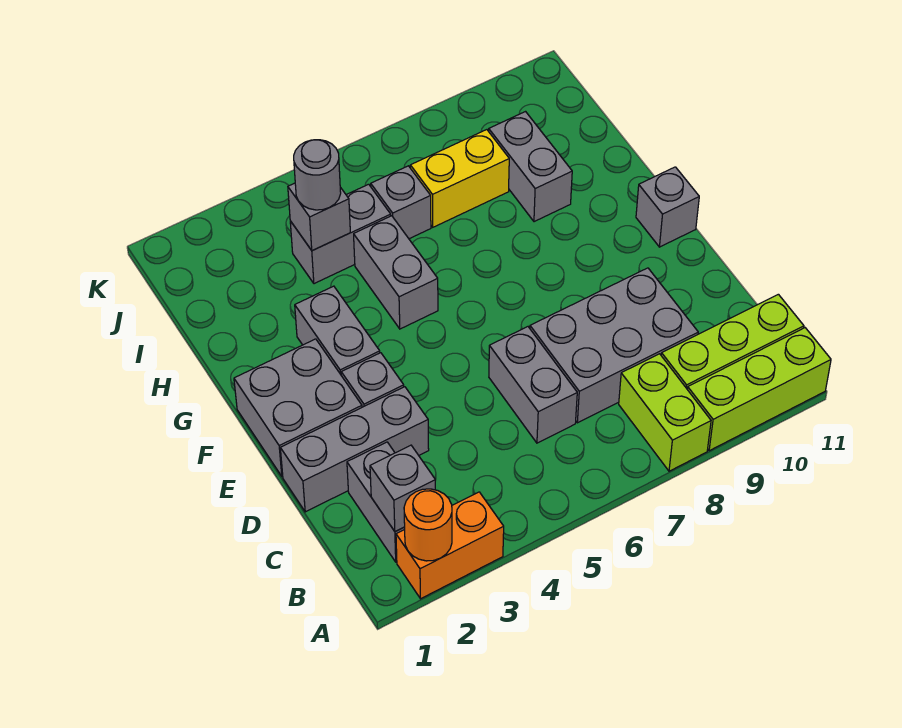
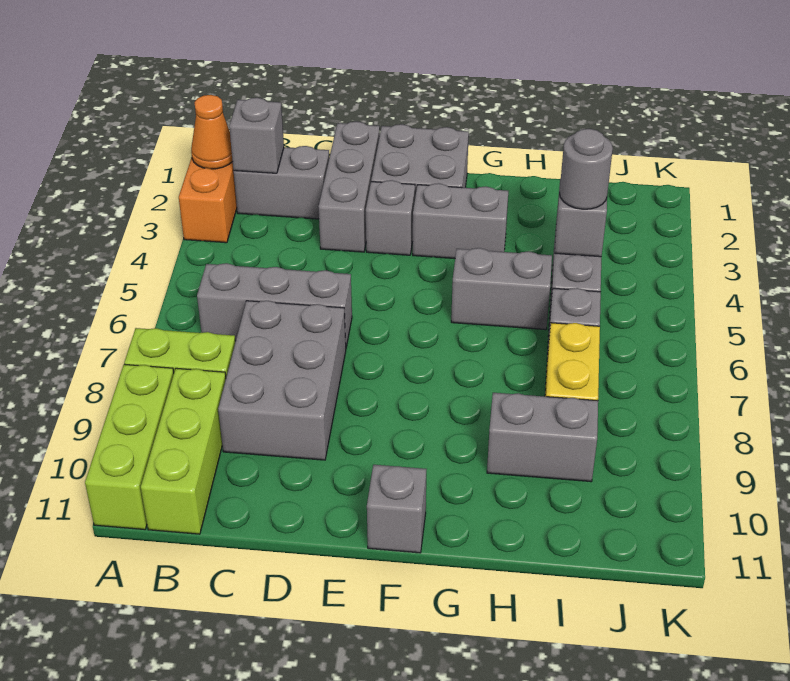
orange round brick A2 level 2 -> orange cone A2 level 2
grey brick C6:D6 level 1 -> grey brick B6:D6 level 1

